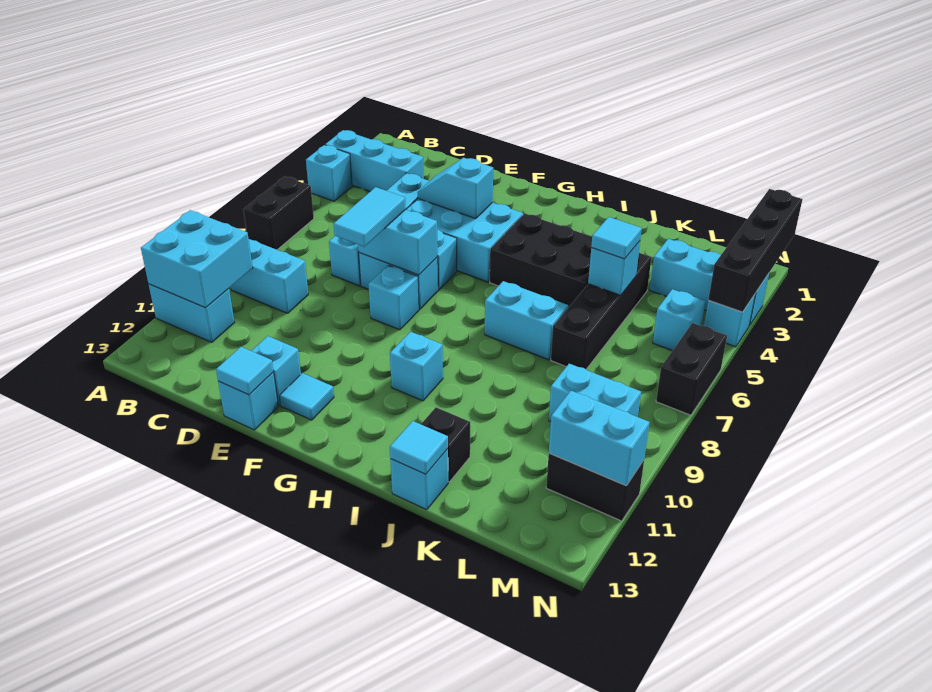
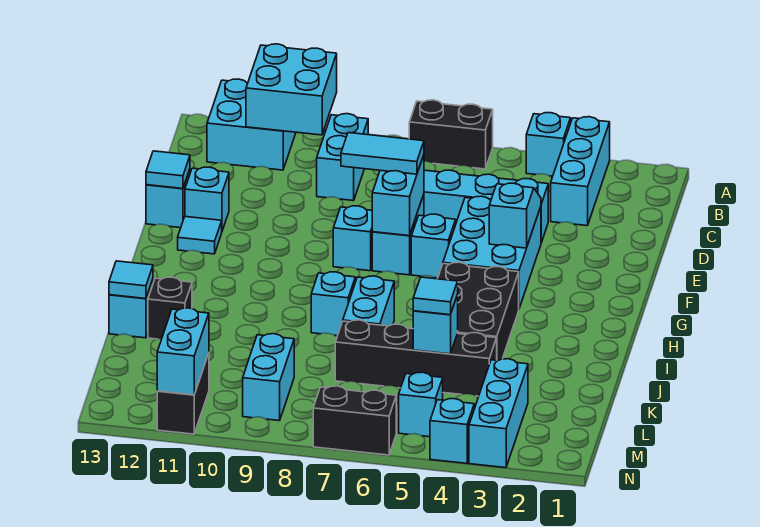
cyan brick A11:B11 level 1 -> cyan brick A11:B12 level 1
cyan brick H10 level 1 -> cyan brick I8 level 1
black brick N1:N4 level 2 -> none

